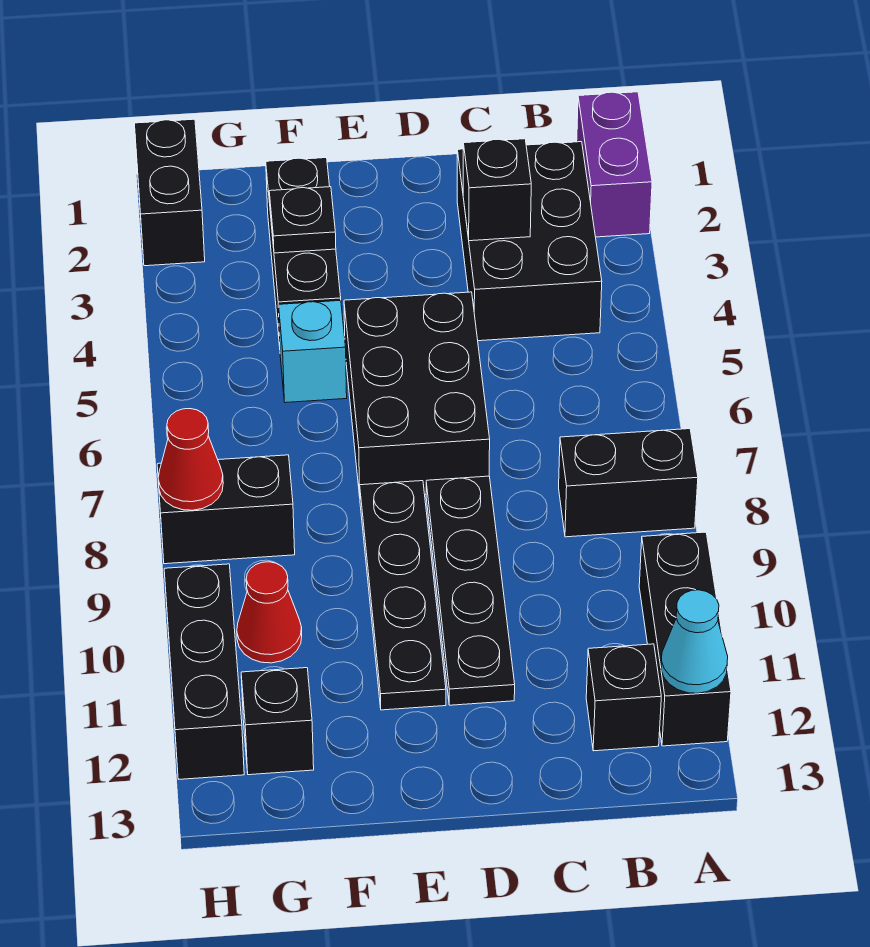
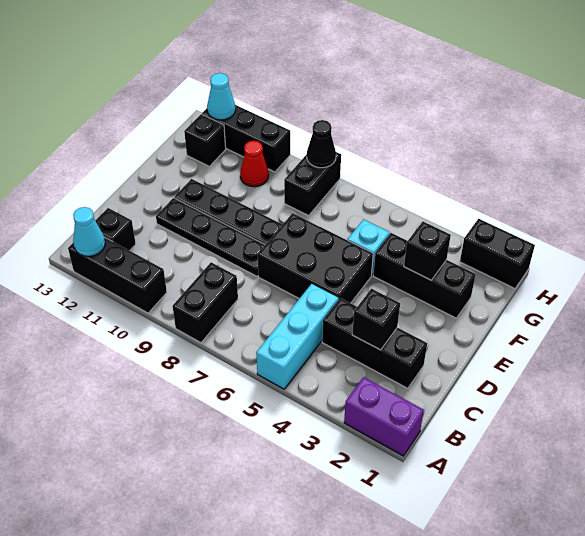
none -> cyan brick A5:C5 level 1
black brick B2:C4 level 1 -> black brick C2:C4 level 1
black plate F3 level 2 -> black brick F3 level 2
red cone H8 level 2 -> black cone H8 level 2
none -> cyan cone H12 level 2

